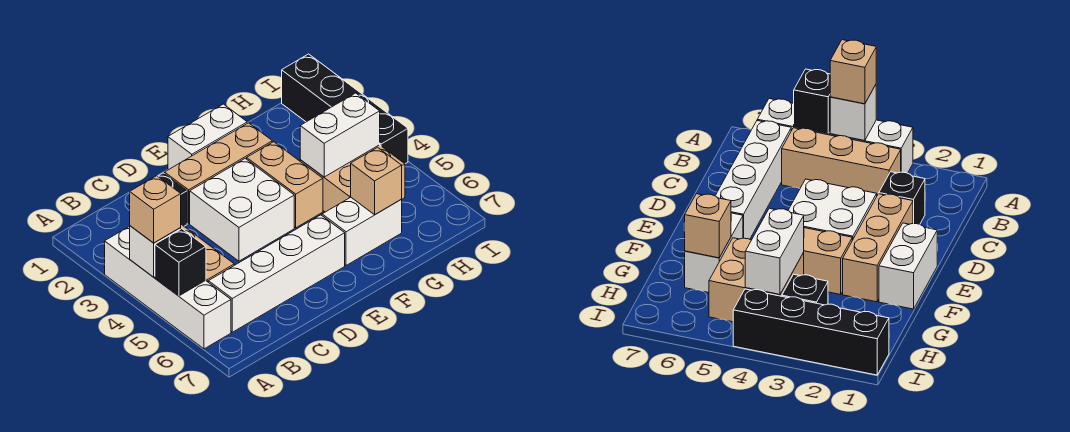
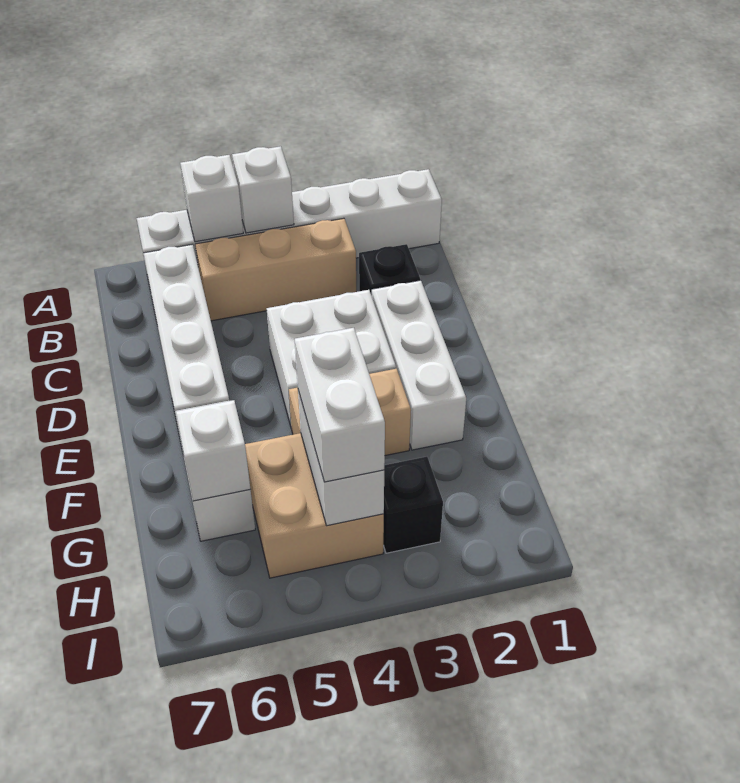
white brick A3:A6 level 1 -> white brick A1:A6 level 1
tan brick A4 level 3 -> none
black brick A5 level 2 -> white brick A5 level 2
tan brick D2:F2 level 1 -> white brick D2:F2 level 1
white brick E1:F1 level 1 -> white brick G4:H4 level 3
tan brick G6 level 2 -> white brick G6 level 2
black brick I1:I4 level 1 -> none

